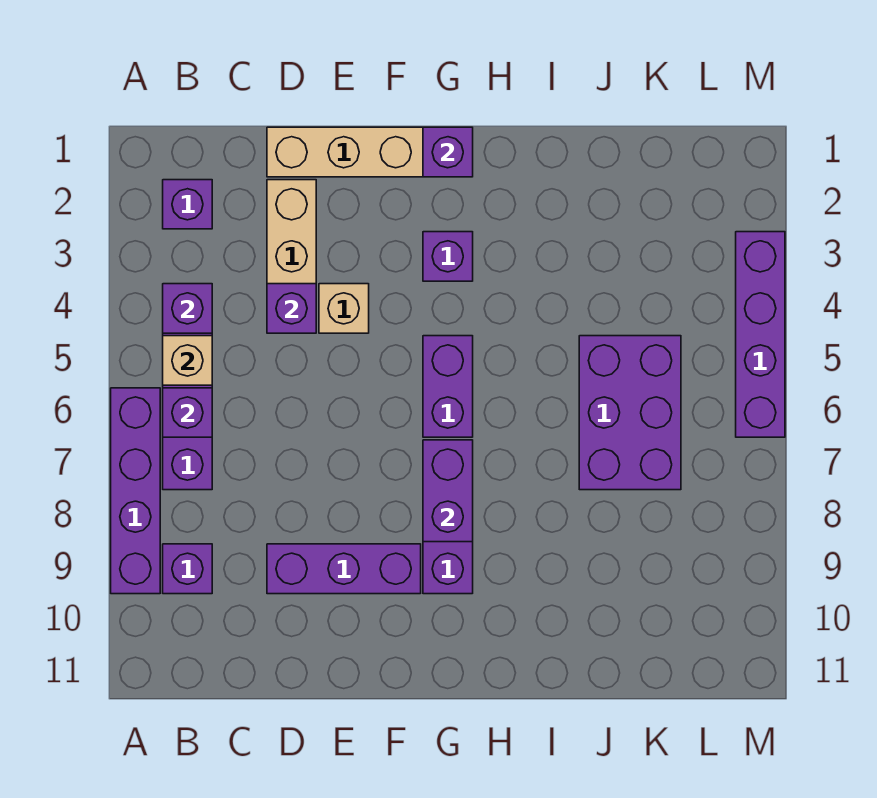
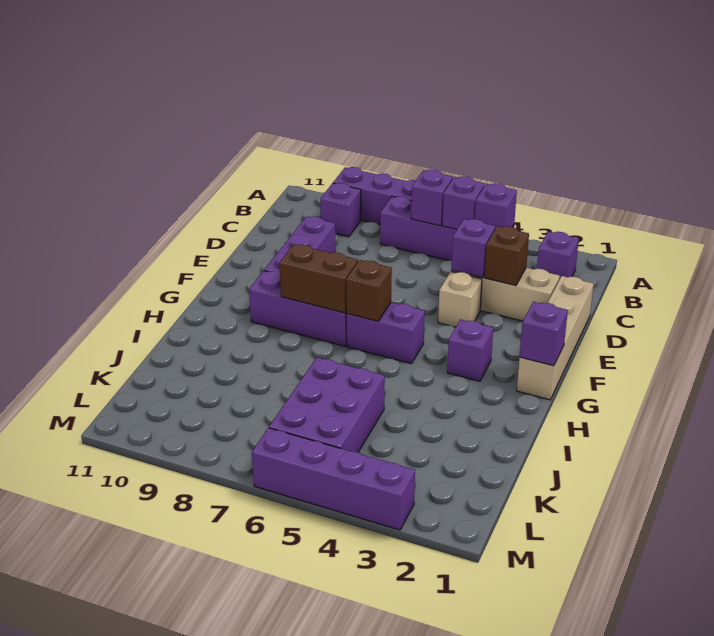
tan brick B5 level 2 -> purple brick B5 level 2
none -> brown brick D3 level 2
none -> brown brick G6 level 2
purple brick G7:G8 level 2 -> brown brick G7:G8 level 2
purple brick J5:K7 level 1 -> purple brick J5:L6 level 1

